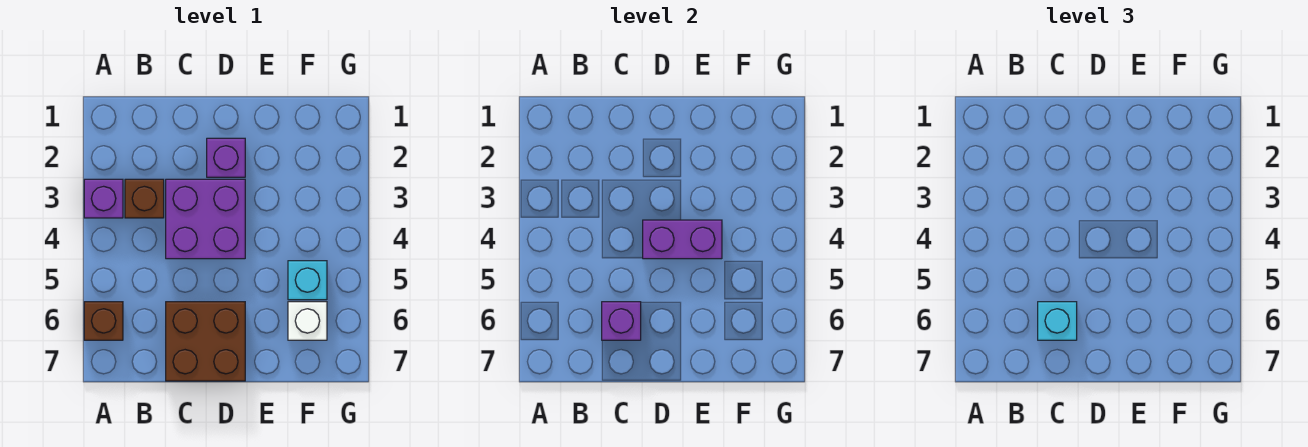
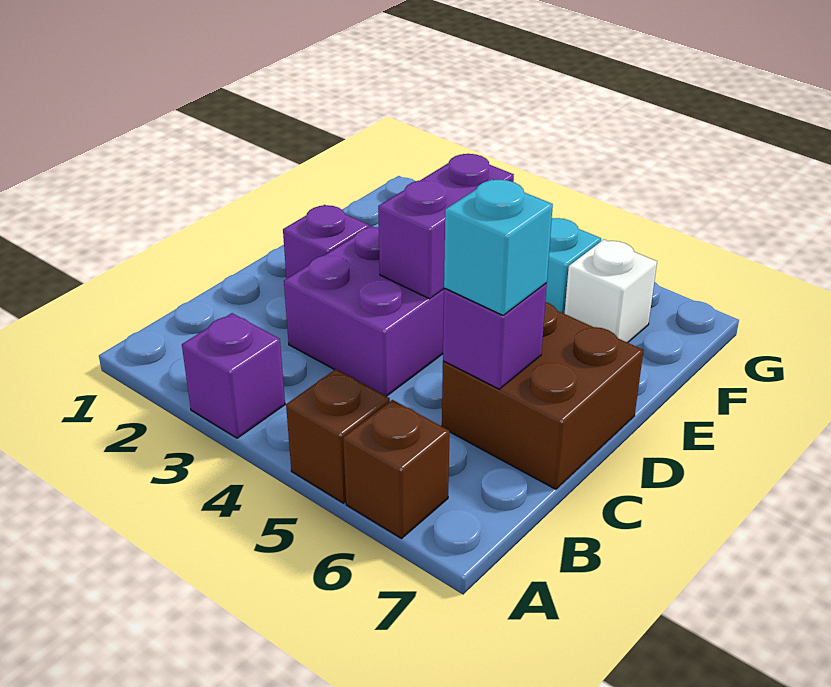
brown brick B3 level 1 -> brown brick A5 level 1

